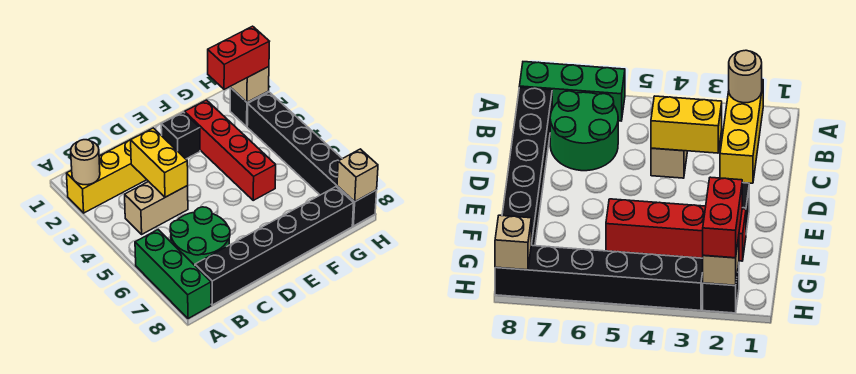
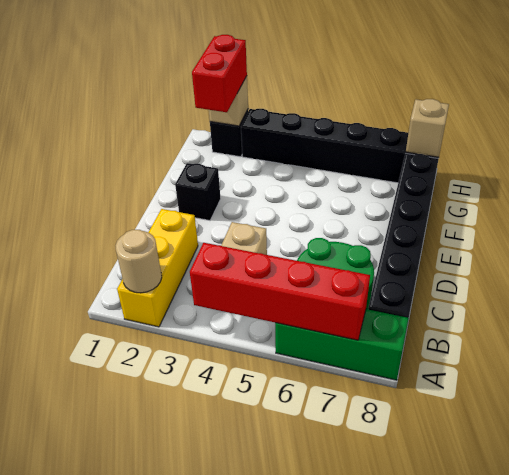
yellow brick C3:C4 level 2 -> none
red brick F2:F5 level 1 -> red brick A4:A7 level 2

